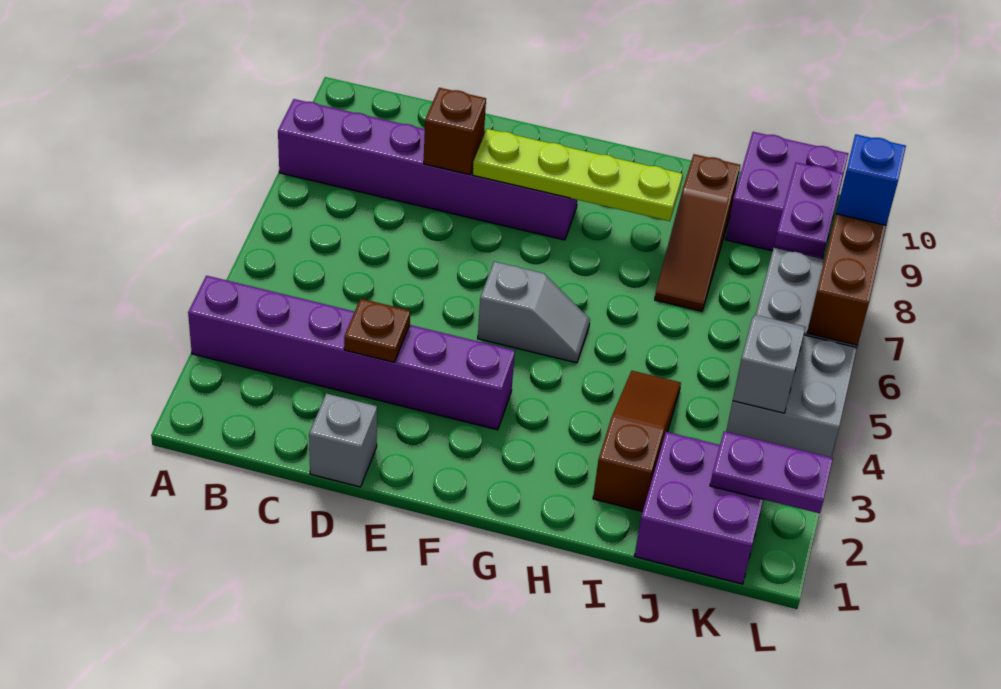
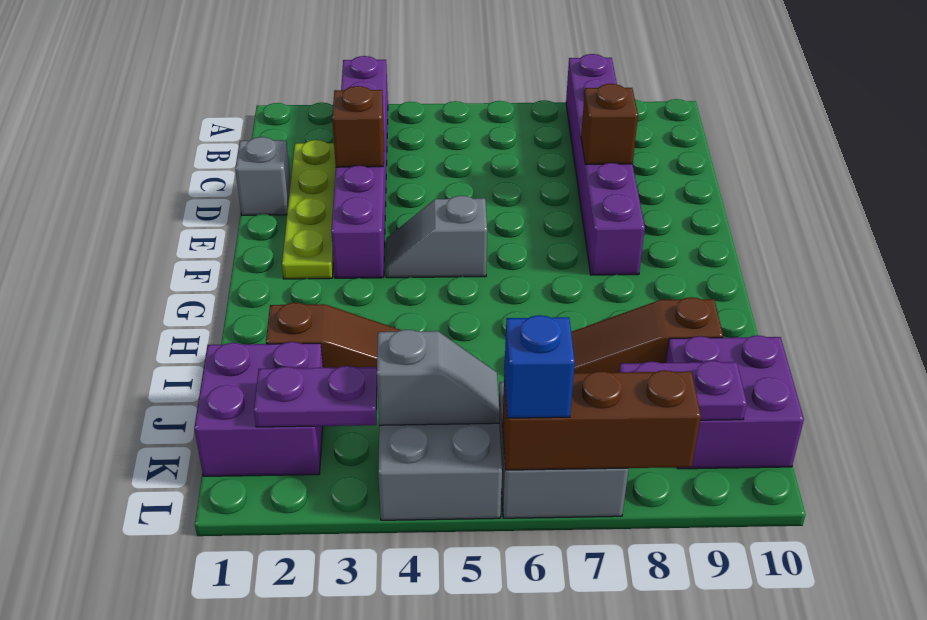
brown plate D3 level 2 -> brown brick D3 level 2
lime plate E8:H8 level 2 -> lime plate C2:F2 level 1
grey slope F5:G5 level 1 top F -> grey slope F4:F5 level 1 top 5
purple plate K2:L2 level 2 -> purple plate K2:K3 level 2
blue brick L8 level 3 -> blue brick L6 level 3

